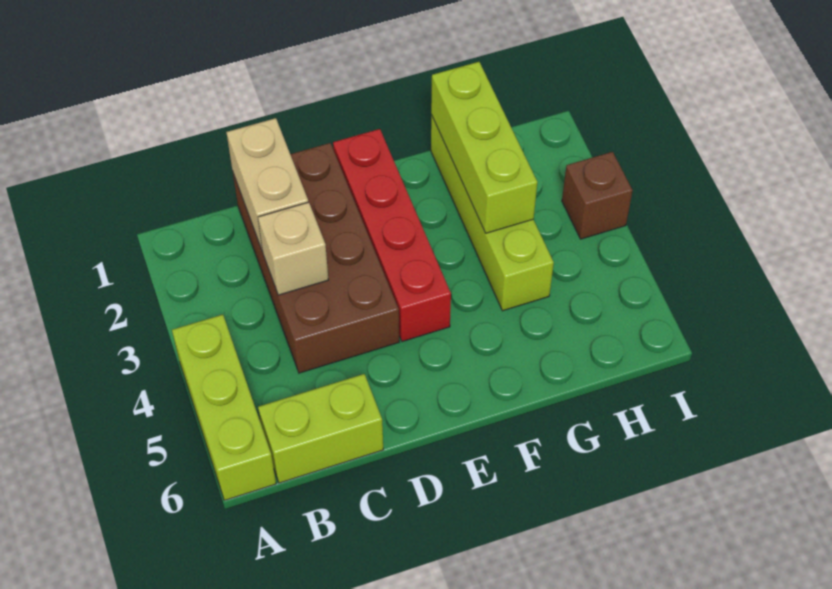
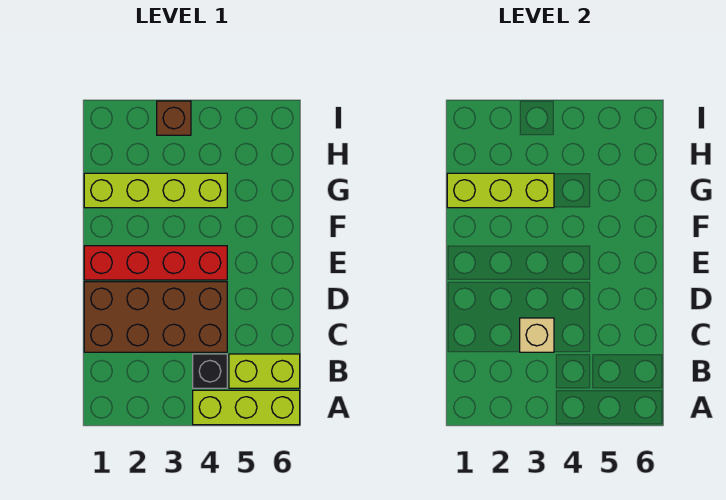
none -> black brick B4 level 1
lime brick B6:C6 level 1 -> lime brick B5:B6 level 1
tan brick C1:C2 level 2 -> none

